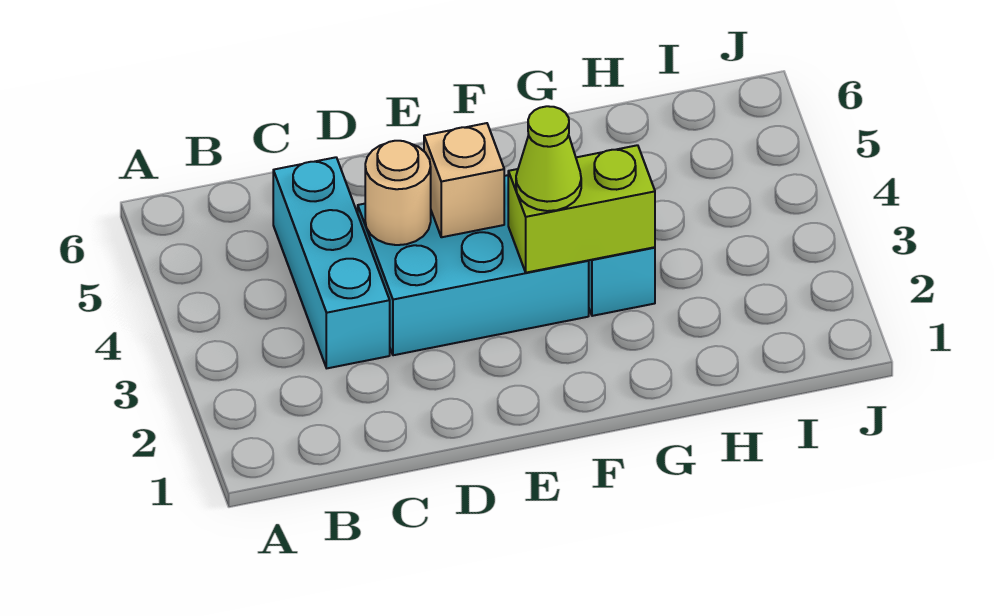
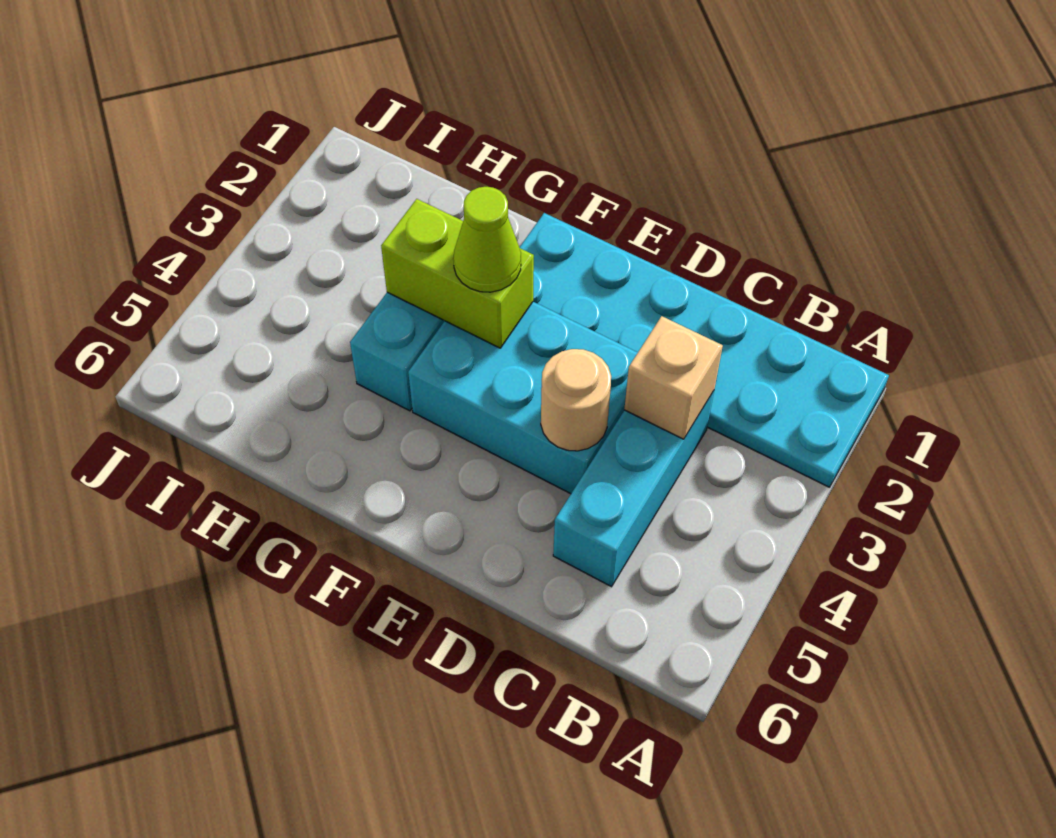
none -> cyan plate A1:F2 level 1
tan brick E4 level 2 -> tan brick C3 level 2

